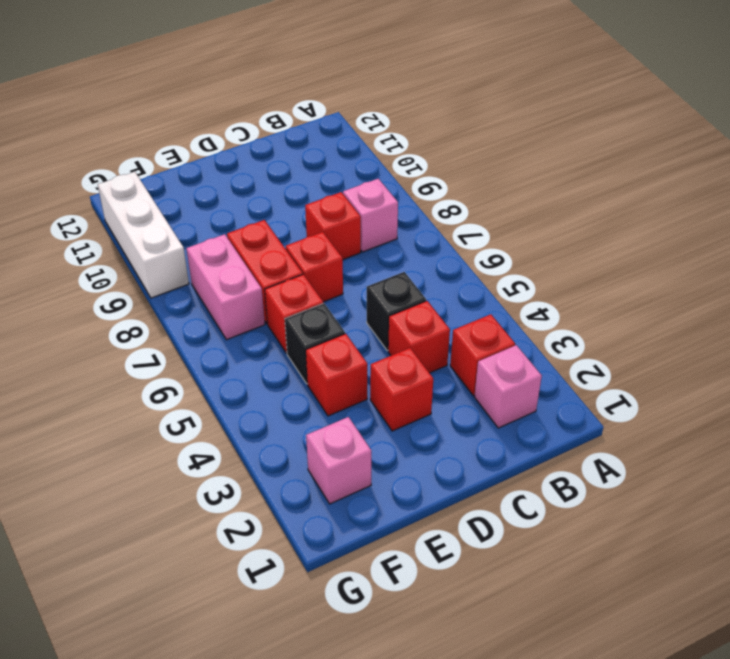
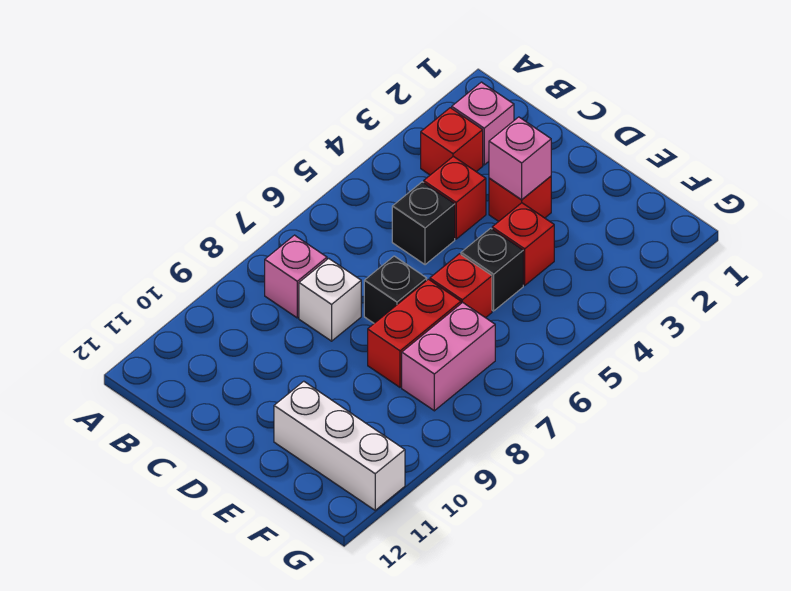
red brick C8 level 1 -> white brick C8 level 1
red brick D7 level 1 -> black brick D7 level 1
pink brick F2 level 1 -> pink brick D3 level 2
white brick G9:G11 level 1 -> white brick E11:G11 level 1

